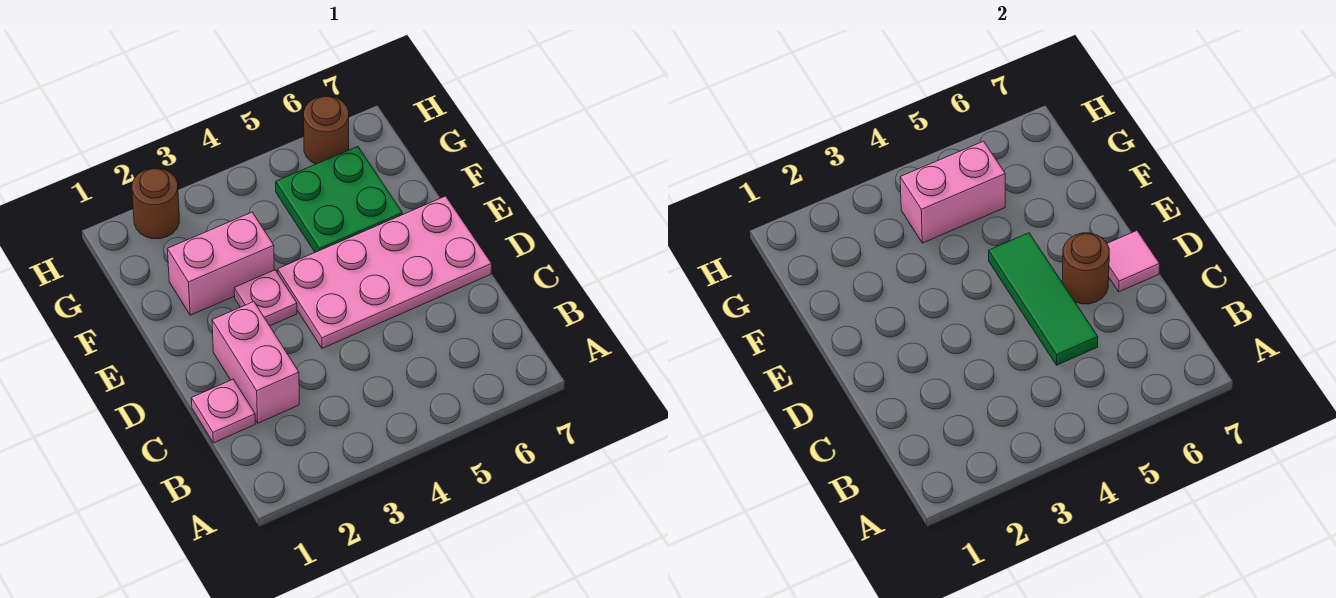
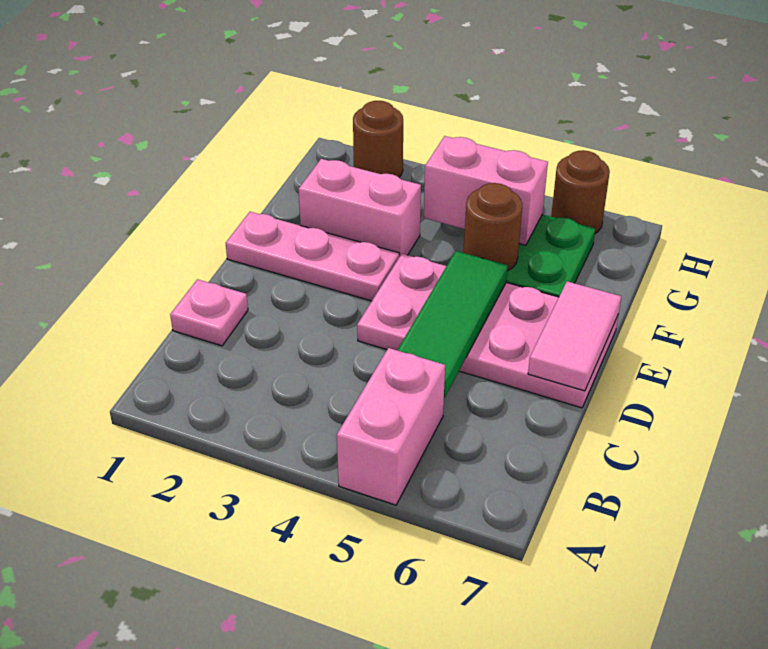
pink brick C2:D2 level 1 -> pink brick A5:B5 level 1
brown round brick D6 level 2 -> brown round brick F5 level 2
pink tile D7 level 2 -> pink tile D7:E7 level 2
pink plate E3 level 1 -> pink plate E1:E3 level 1

